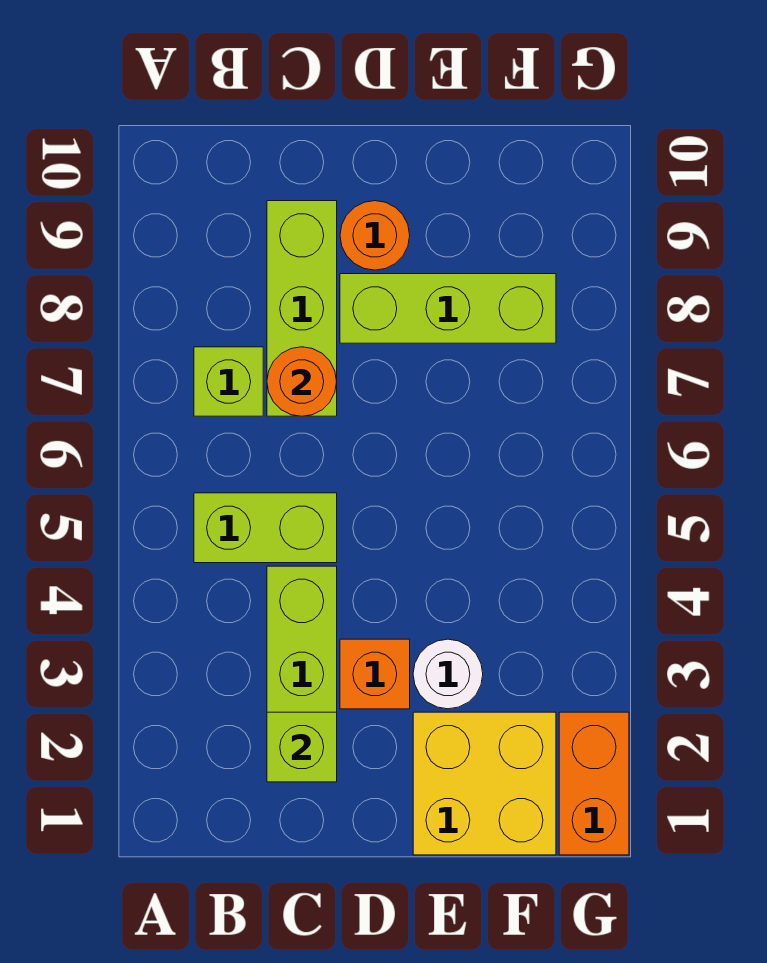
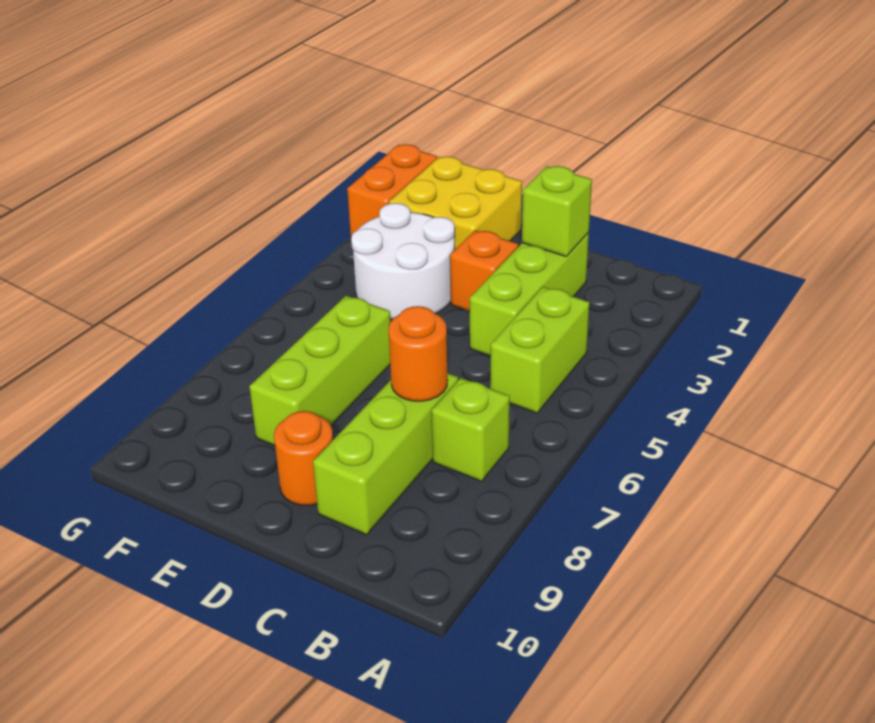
lime brick B5:C5 level 1 -> lime brick B4:B5 level 1
lime brick D8:F8 level 1 -> lime brick E6:E8 level 1
white round brick E3 level 1 -> white round brick E3:F4 level 1

